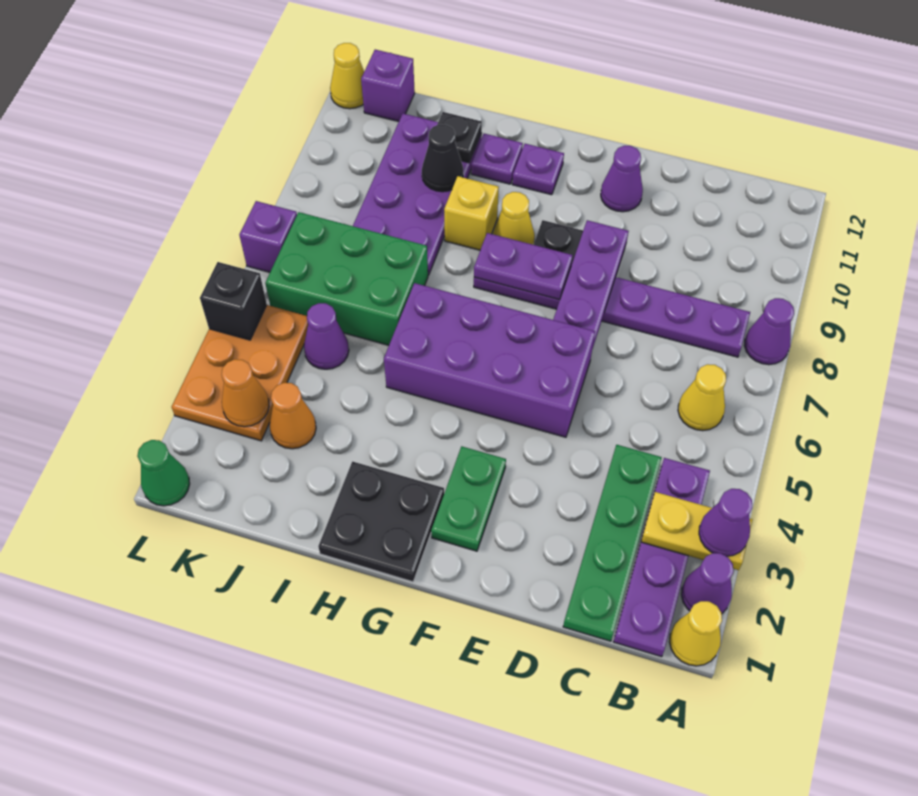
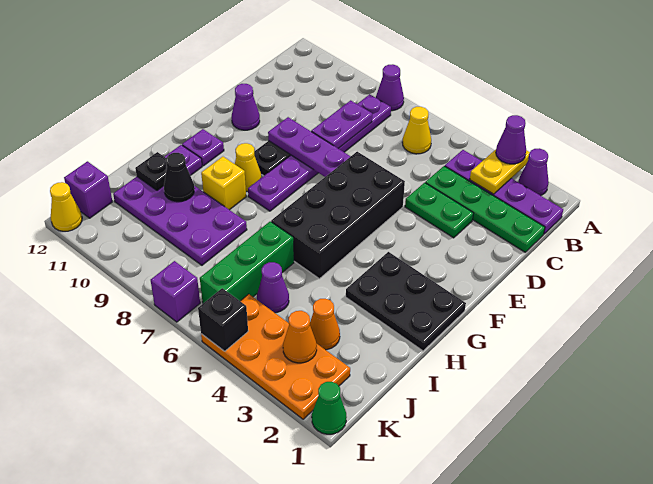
yellow cone A1 level 1 -> none
purple brick E5:H6 level 1 -> black brick E5:H6 level 1
green plate F2:F3 level 1 -> green plate D3:D4 level 1
purple plate F8:G8 level 2 -> purple plate C8:D8 level 2
black plate G1:H2 level 1 -> black plate G1:H3 level 1
green brick I6:K7 level 1 -> green brick I6:K6 level 1
orange plate K3:L5 level 1 -> orange plate K2:L5 level 1

